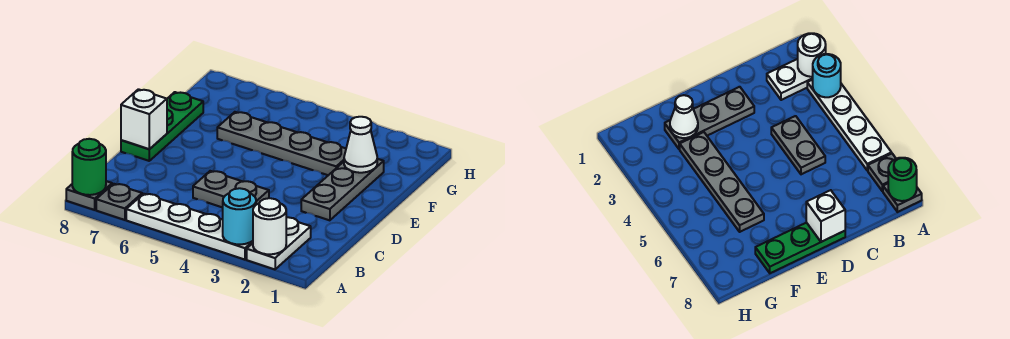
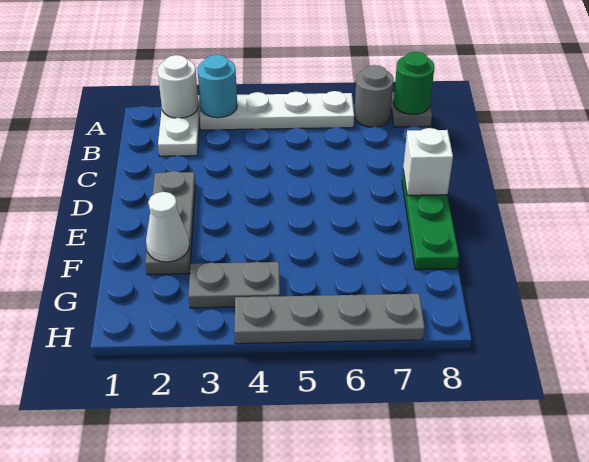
grey plate A7 level 1 -> grey round brick A7 level 1
grey plate C4:C5 level 1 -> grey plate G3:G4 level 1
grey plate F3:F6 level 1 -> grey plate H4:H7 level 1

